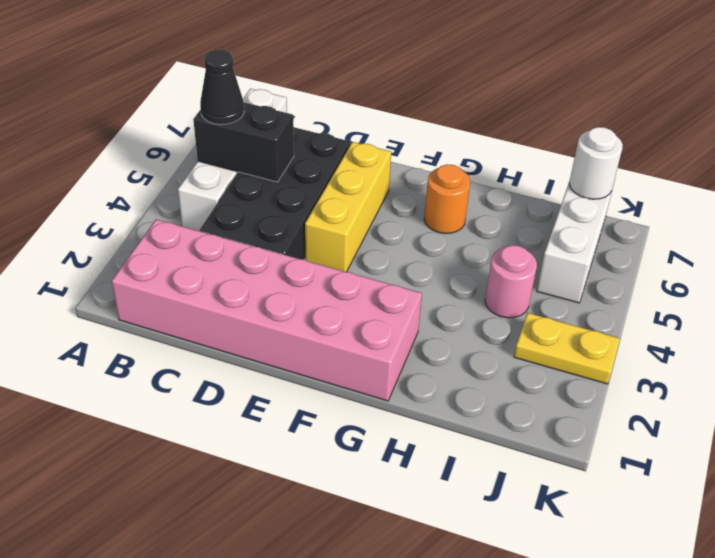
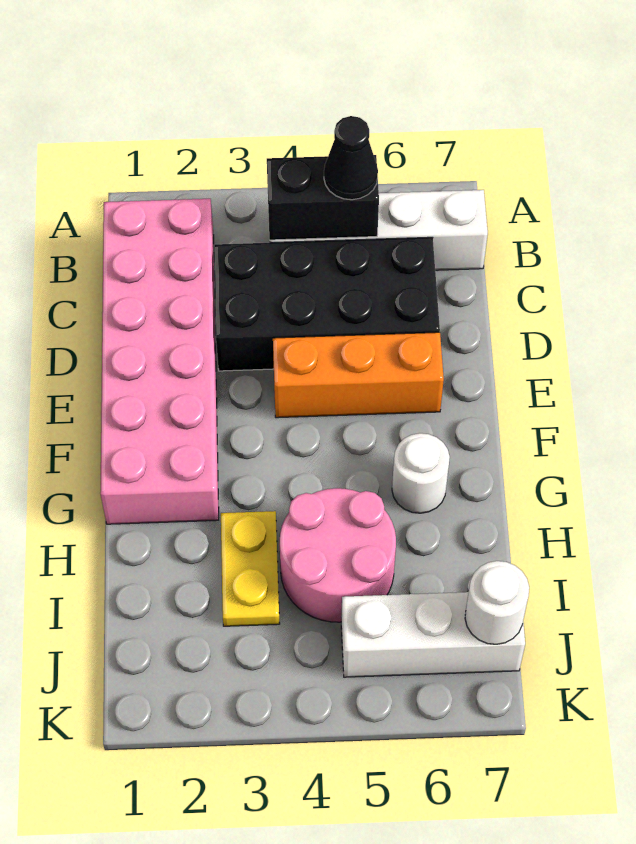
black brick B5:C5 level 2 -> black brick B4:B5 level 2
yellow brick E4:E6 level 1 -> orange brick E4:E6 level 1
orange round brick G6 level 1 -> white round brick G6 level 1
pink round brick I4 level 1 -> pink round brick H4:I5 level 1
yellow plate J3:K3 level 1 -> yellow plate H3:I3 level 1

